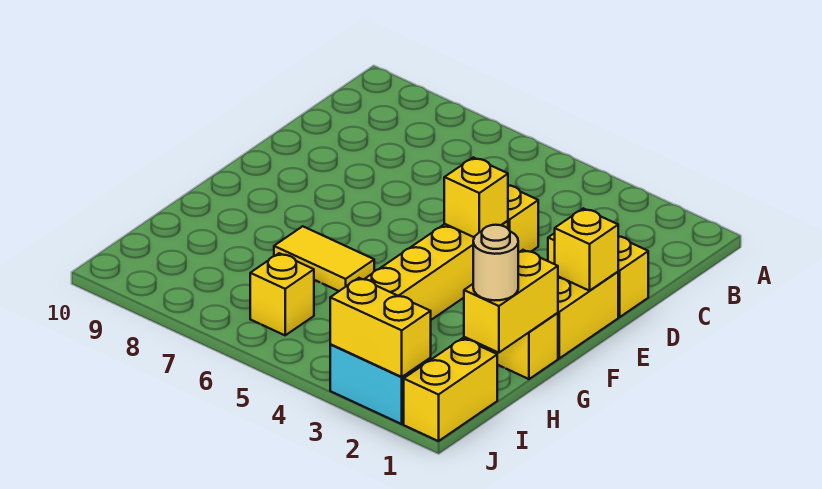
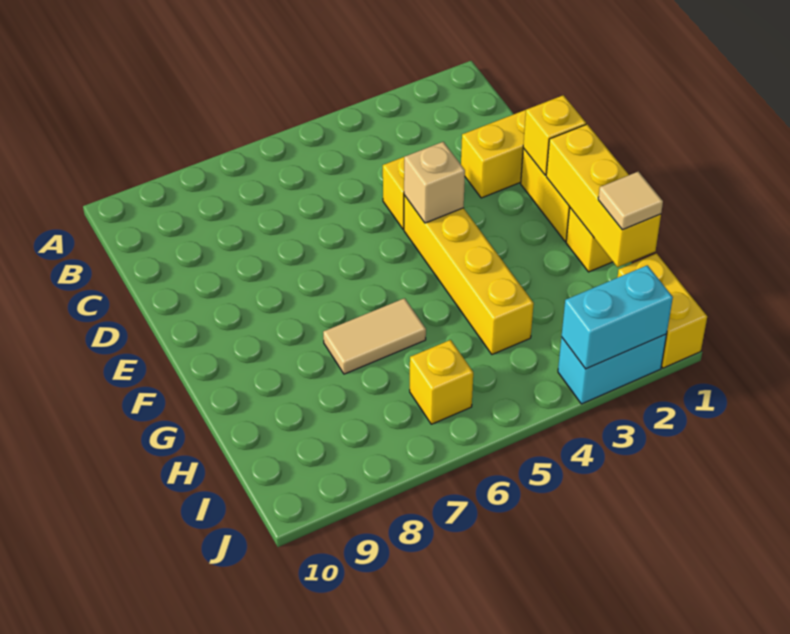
yellow brick E4 level 2 -> tan brick E4 level 2
yellow brick G1:H1 level 2 -> yellow brick F1:H1 level 2
yellow tile G6:G7 level 1 -> tan tile G6:G7 level 1
tan round brick H1 level 3 -> tan tile H1 level 3
yellow brick J2:J3 level 2 -> cyan brick J2:J3 level 2

